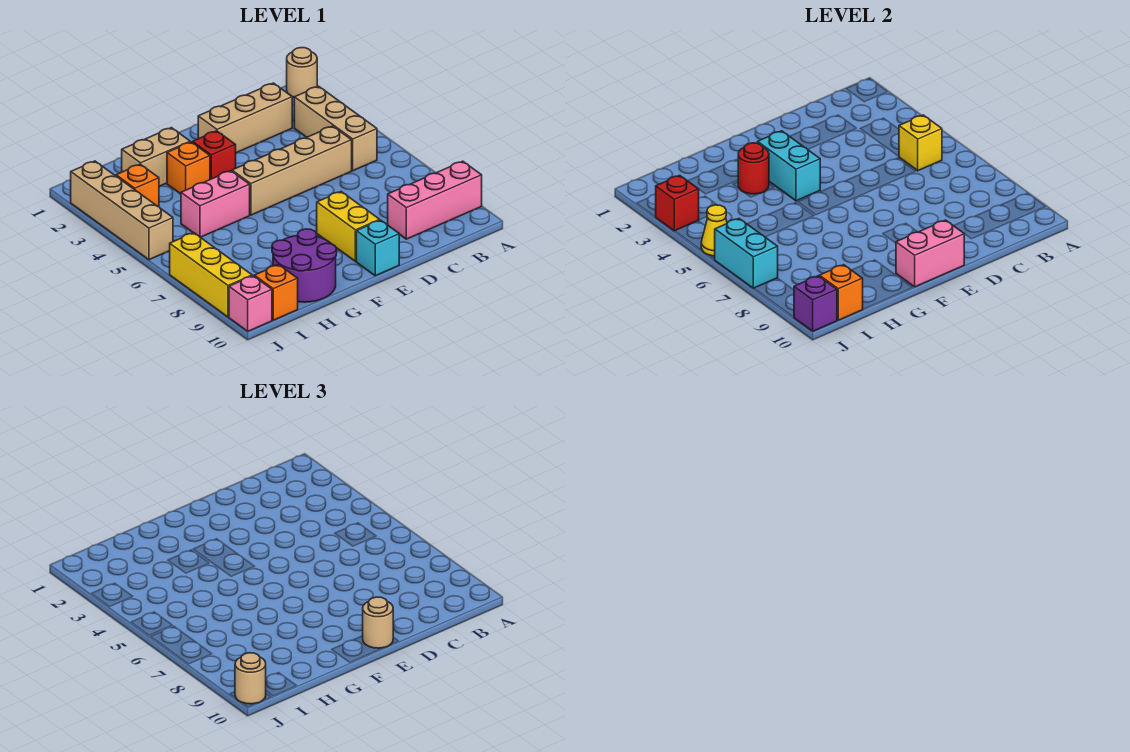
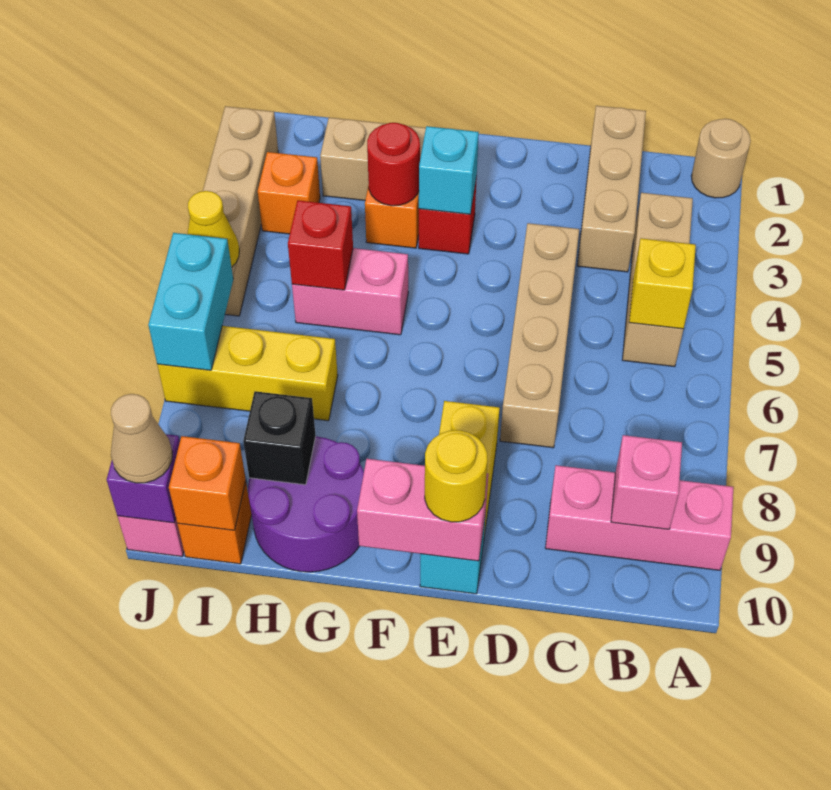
none -> pink brick B9 level 2
tan brick C2:E2 level 1 -> tan brick C1:C3 level 1
tan brick C5:F5 level 1 -> tan brick D4:D7 level 1
tan round brick E10 level 3 -> yellow round brick E10 level 3
cyan brick F3:F4 level 2 -> cyan brick F3 level 2
none -> black brick H9 level 2
red brick J3 level 2 -> red brick H5 level 2
yellow brick J7:J9 level 1 -> yellow brick H7:J7 level 1
tan round brick J10 level 3 -> tan cone J10 level 3

